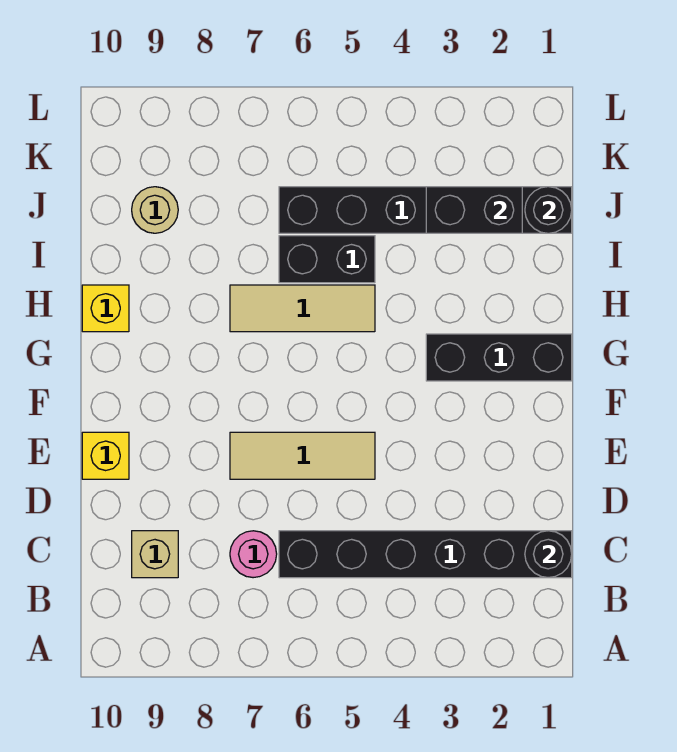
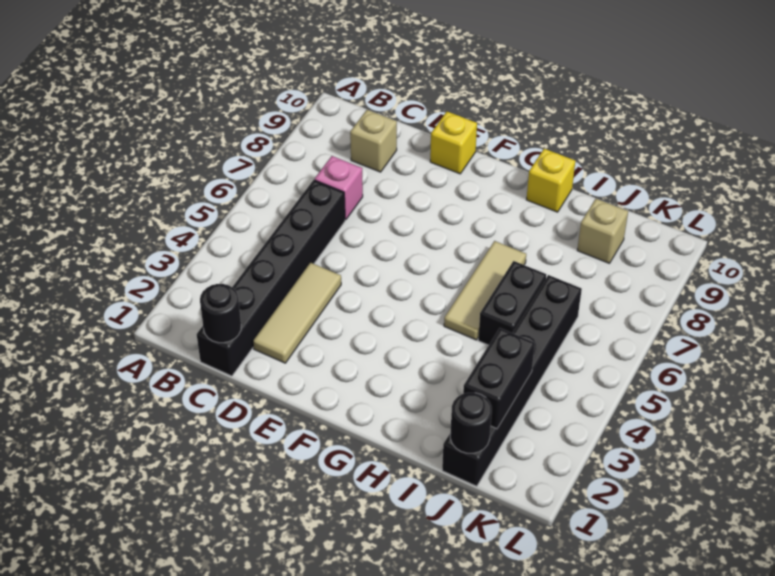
pink round brick C7 level 1 -> pink brick C7 level 1
tan tile E5:E7 level 1 -> tan tile D2:D4 level 1
black brick G1:G3 level 1 -> none
tan round brick J9 level 1 -> tan brick J9 level 1

